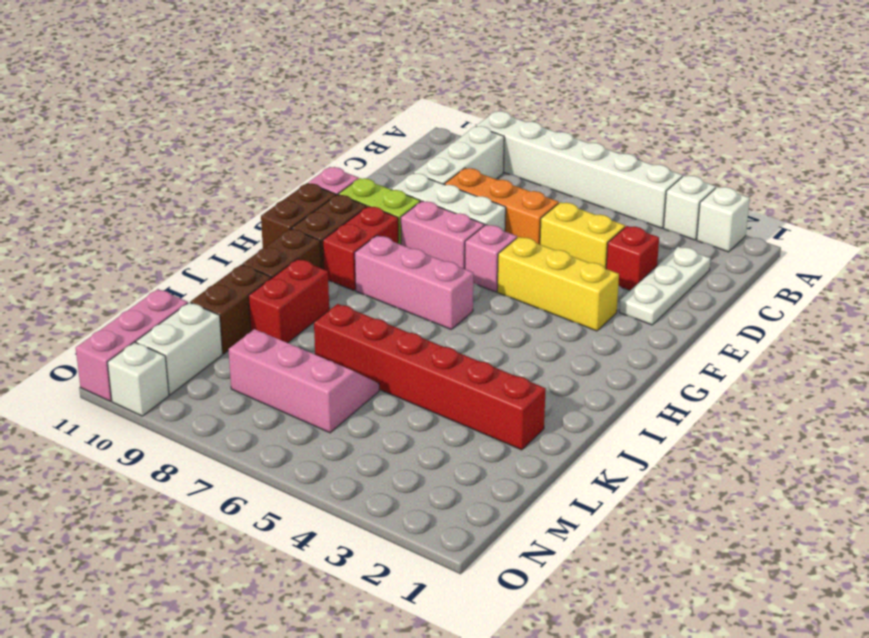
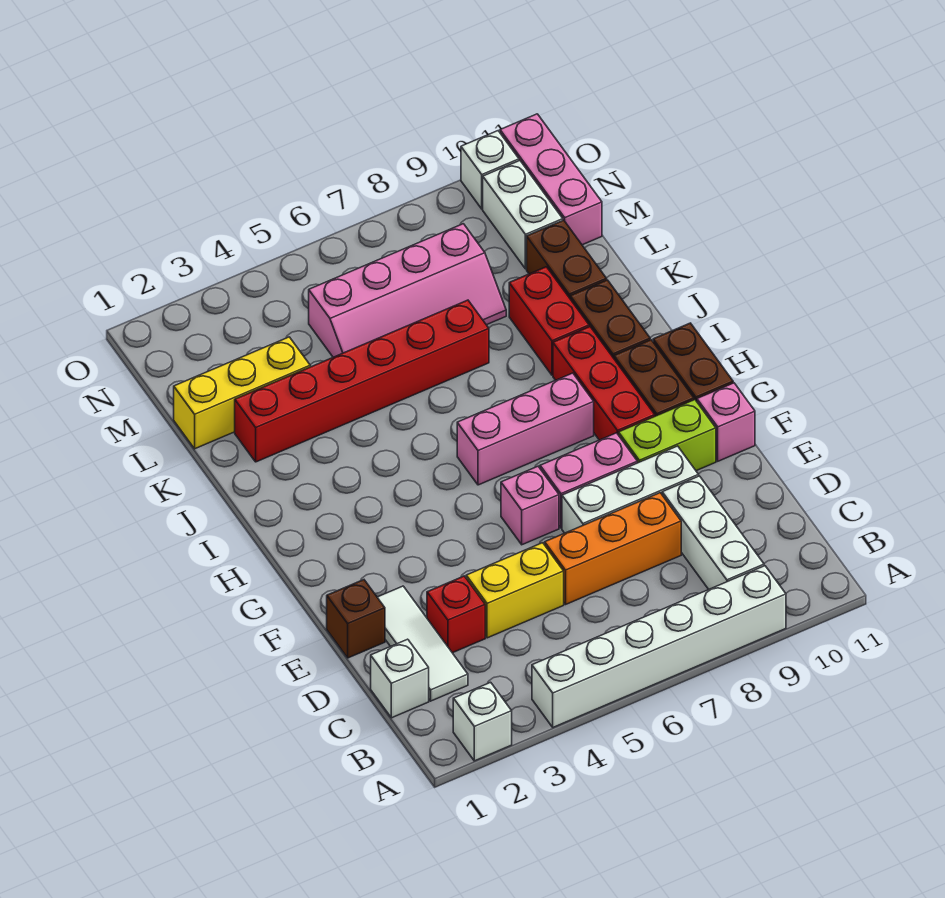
white brick A3 level 1 -> white brick C1 level 1
white plate C2:E2 level 1 -> white tile C2:E2 level 1
none -> brown brick E1 level 1
yellow brick F3:F5 level 1 -> yellow brick L1:L3 level 1
red brick G9:H9 level 1 -> red brick G9:I9 level 1
pink slope L6:M8 level 1 top M -> pink slope L5:M8 level 1 top M

